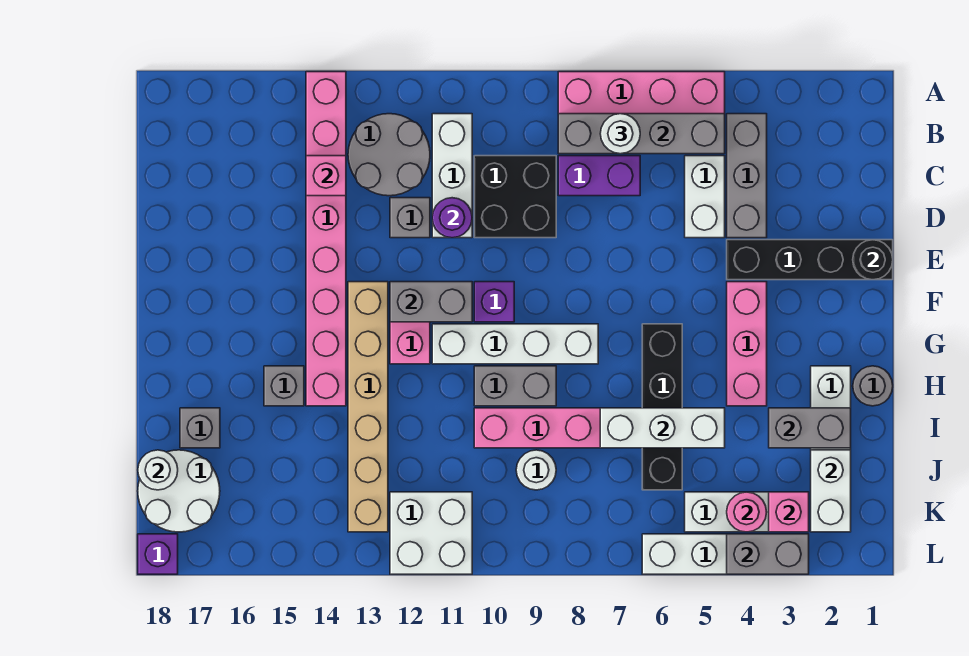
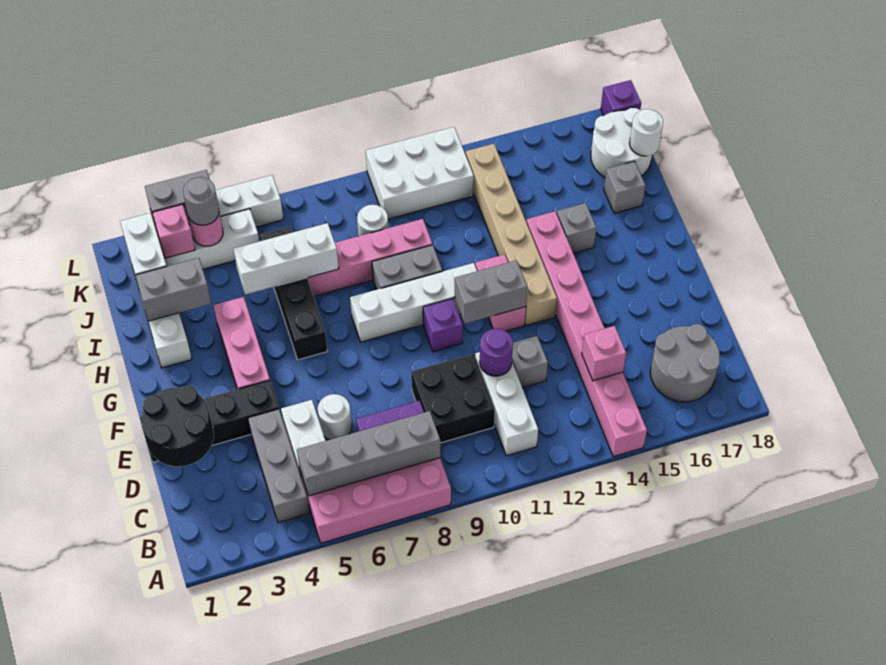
white round brick B7 level 3 -> white round brick D6 level 1
grey round brick B12:C13 level 1 -> grey round brick B16:C17 level 1
black round brick E1 level 2 -> black round brick D1:E2 level 2
grey round brick H1 level 1 -> grey round brick K4 level 3
white brick K11:L12 level 1 -> white brick K10:L12 level 1

